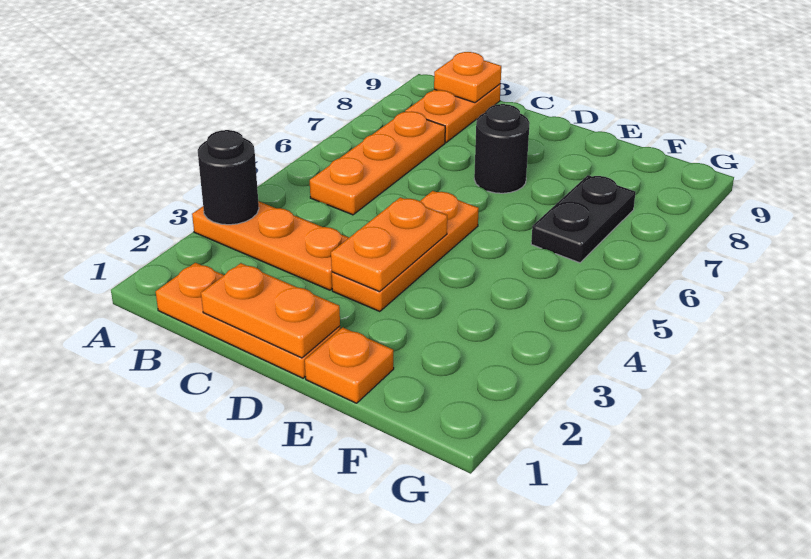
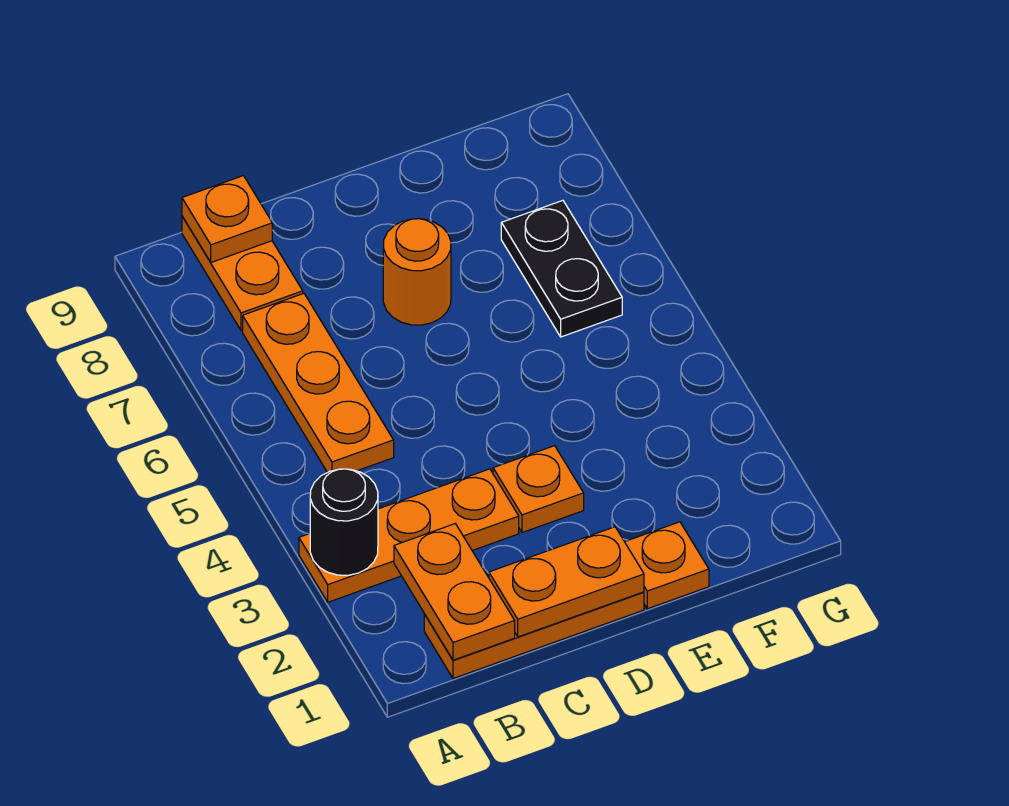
orange plate D3:D5 level 1 -> orange plate D3 level 1
orange plate D3:D4 level 2 -> orange plate B1:B2 level 2
black round brick D7 level 1 -> orange round brick D7 level 1

